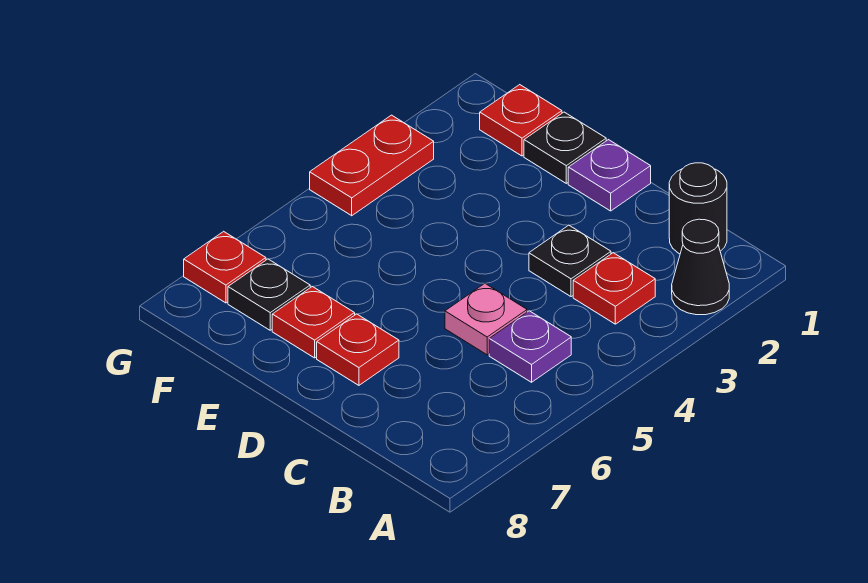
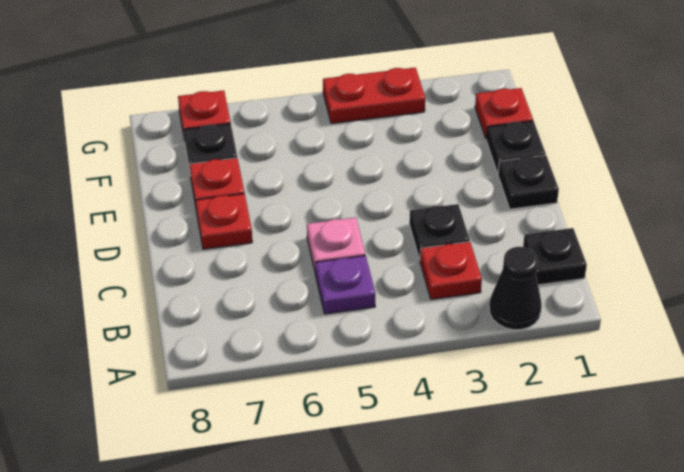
black round brick B1 level 1 -> black plate B1 level 1
purple plate D1 level 1 -> black plate D1 level 1

